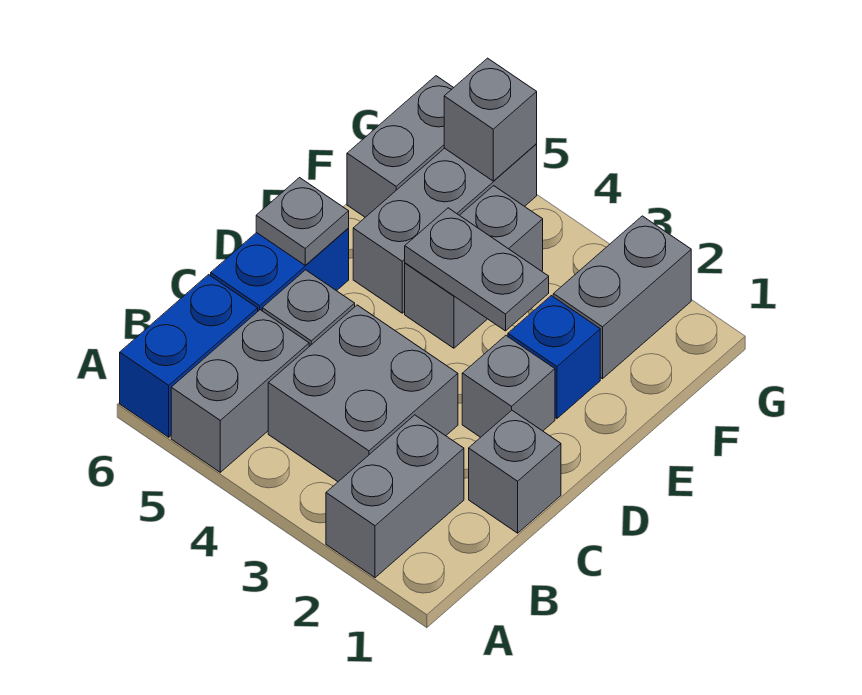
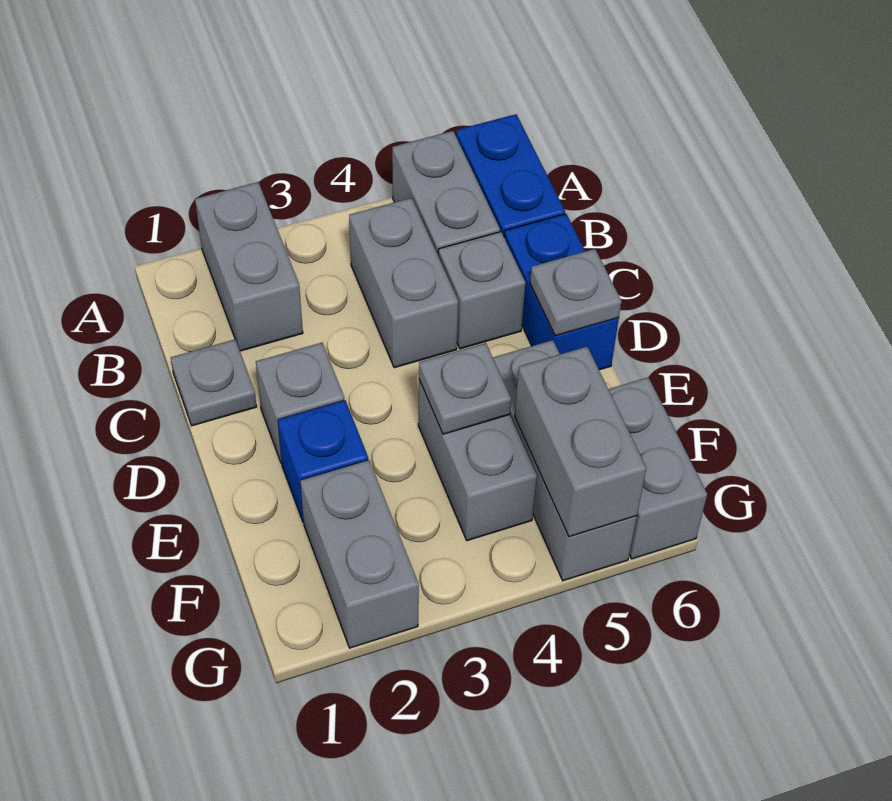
grey brick B3:C4 level 1 -> grey brick B4:C4 level 1
grey brick C1 level 1 -> grey plate C1 level 1
grey plate E3:E4 level 2 -> grey plate E4 level 2
grey brick G5 level 2 -> grey brick F5:G5 level 2

